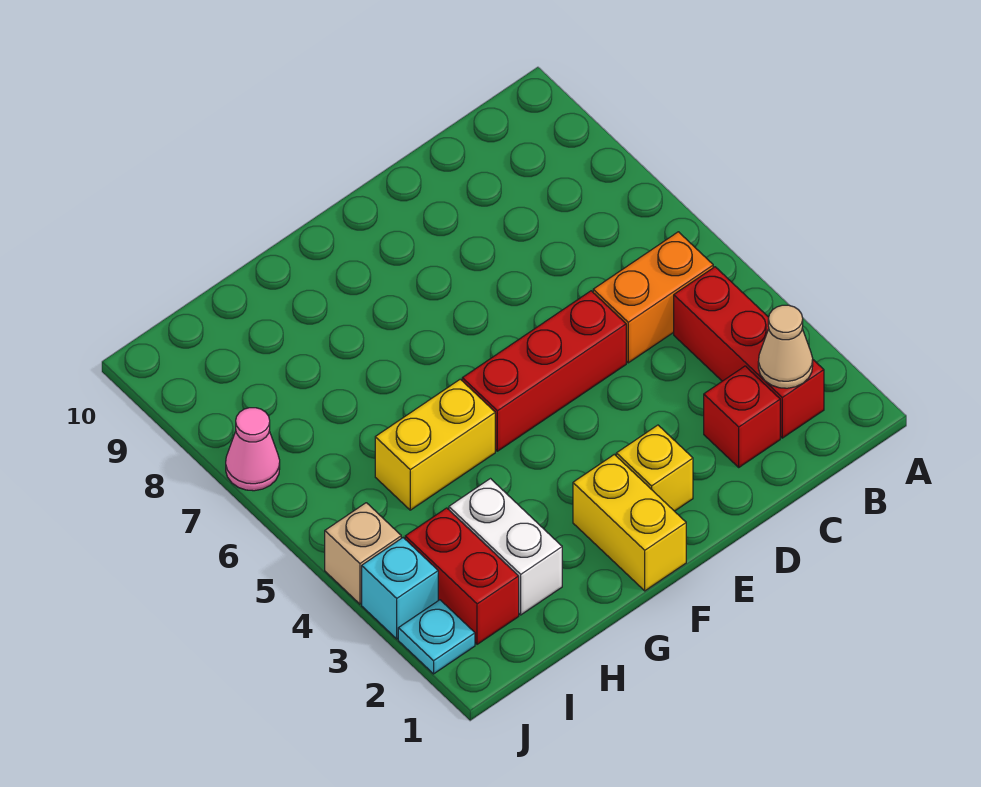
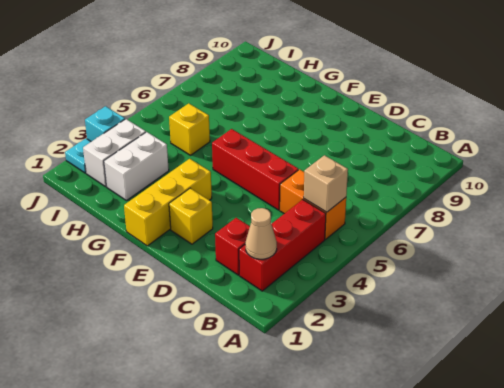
yellow brick F1:F2 level 1 -> yellow brick F1:F3 level 1
yellow brick G5:H5 level 1 -> yellow brick H5 level 1
red brick I2:I3 level 1 -> white brick I2:I3 level 1
tan brick J4 level 1 -> tan brick B5 level 2
pink cone J7 level 1 -> none

